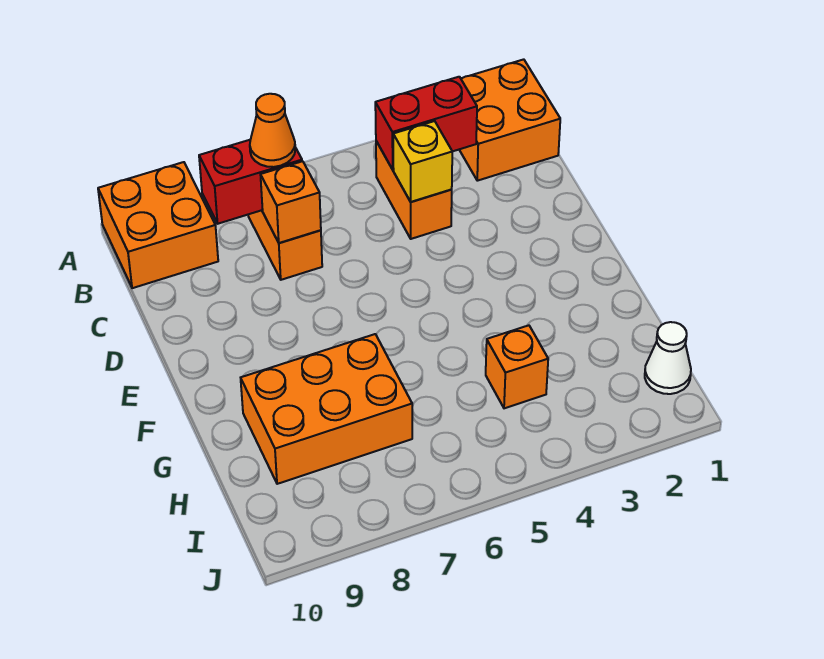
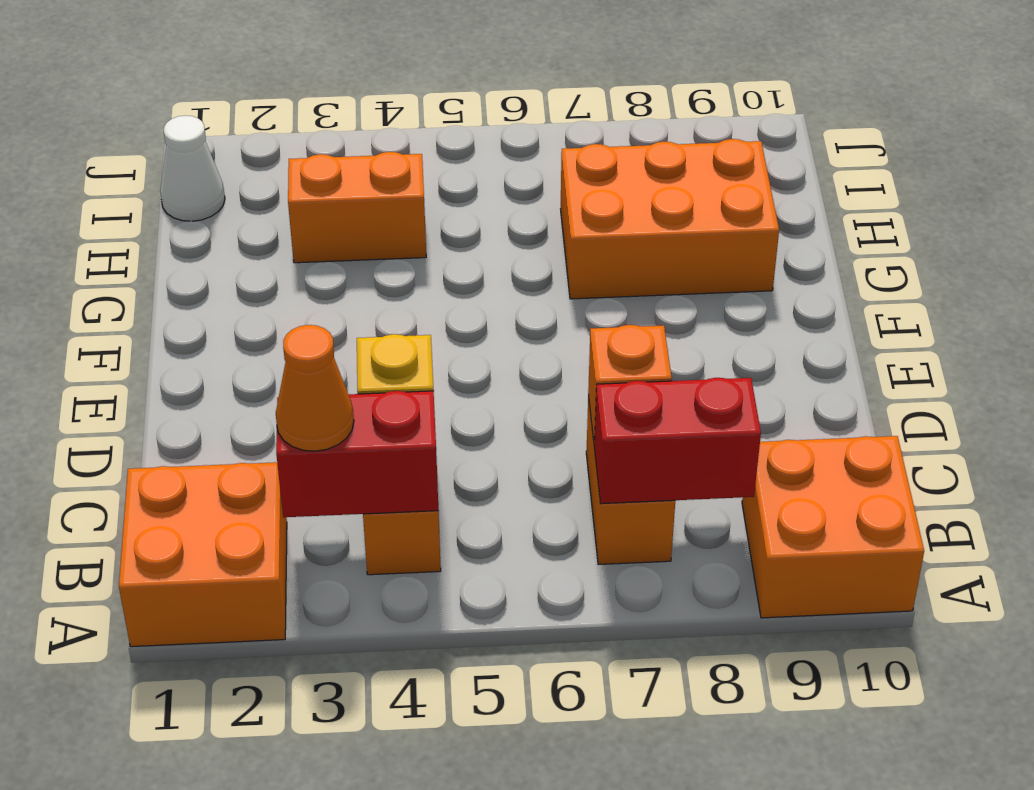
orange cone B7 level 3 -> orange cone B3 level 3
orange brick H4 level 1 -> orange brick H3:H4 level 1

